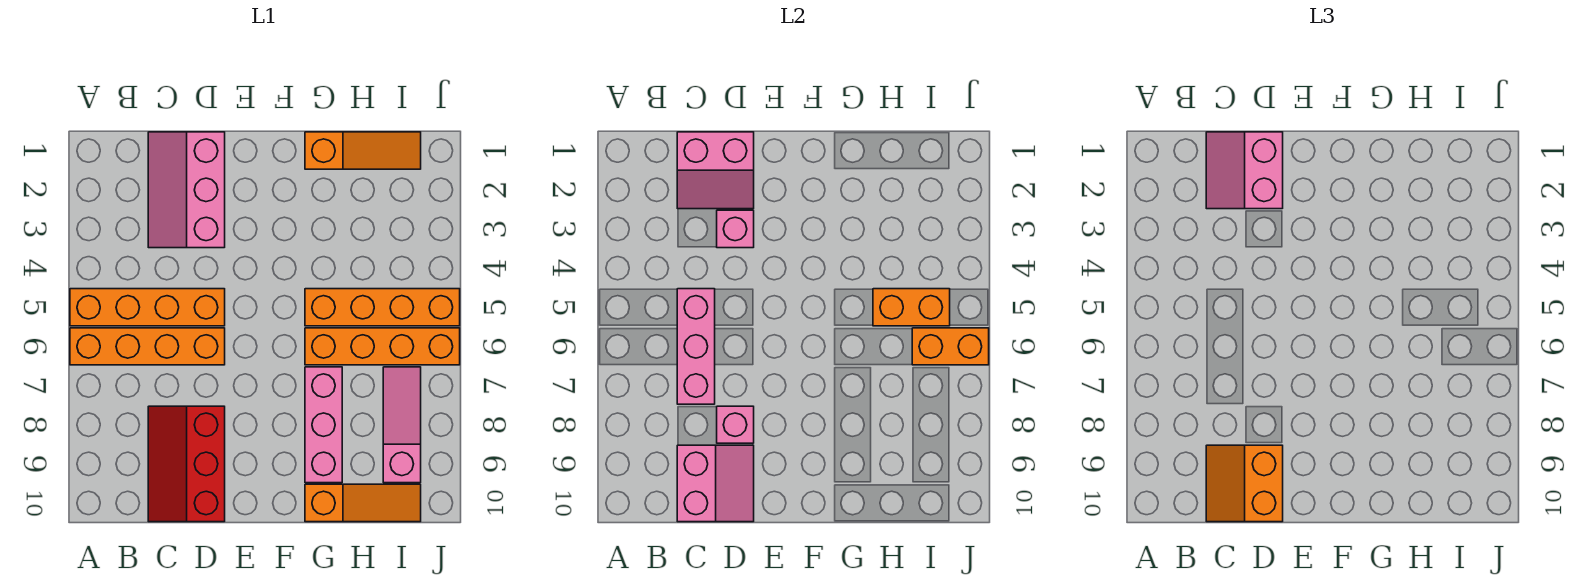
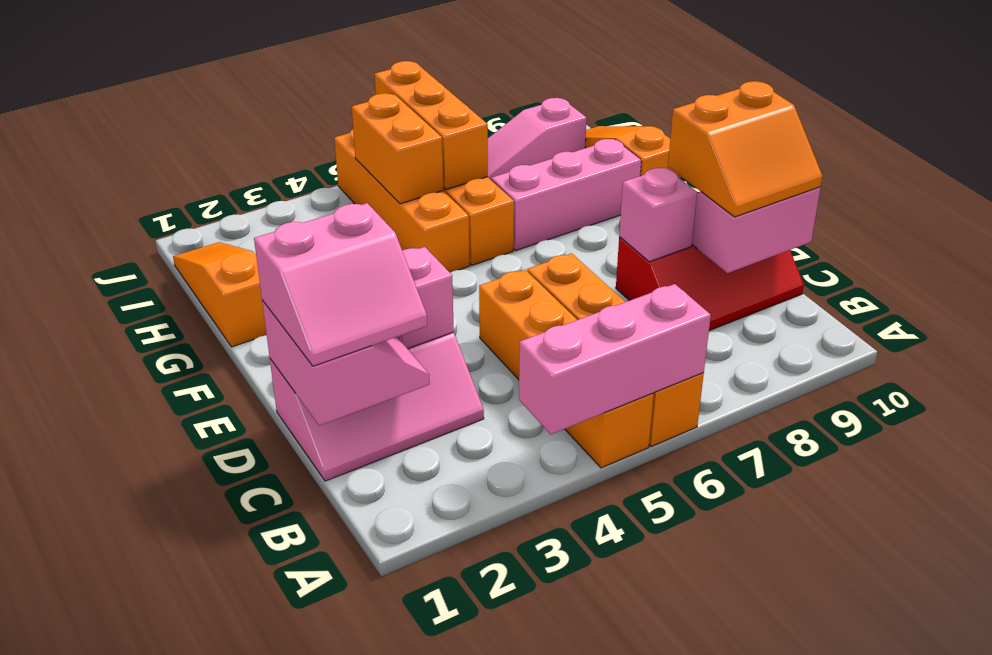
pink brick C5:C7 level 2 -> pink brick A4:A6 level 2
orange brick I6:J6 level 2 -> orange brick H6:J6 level 2

